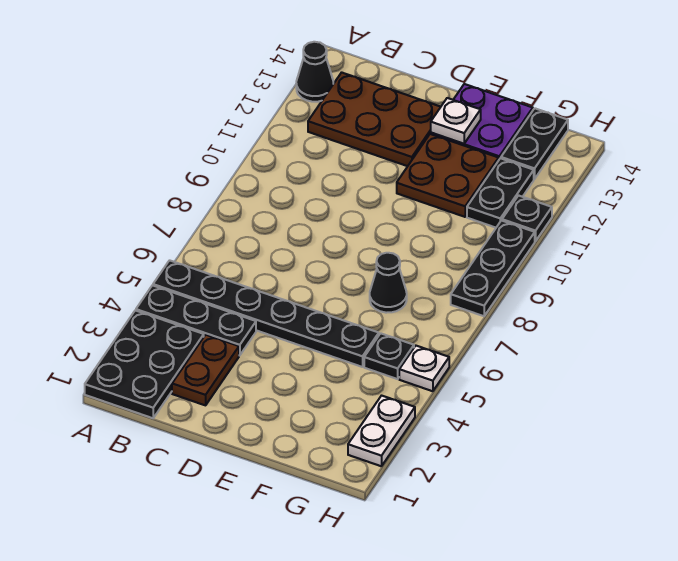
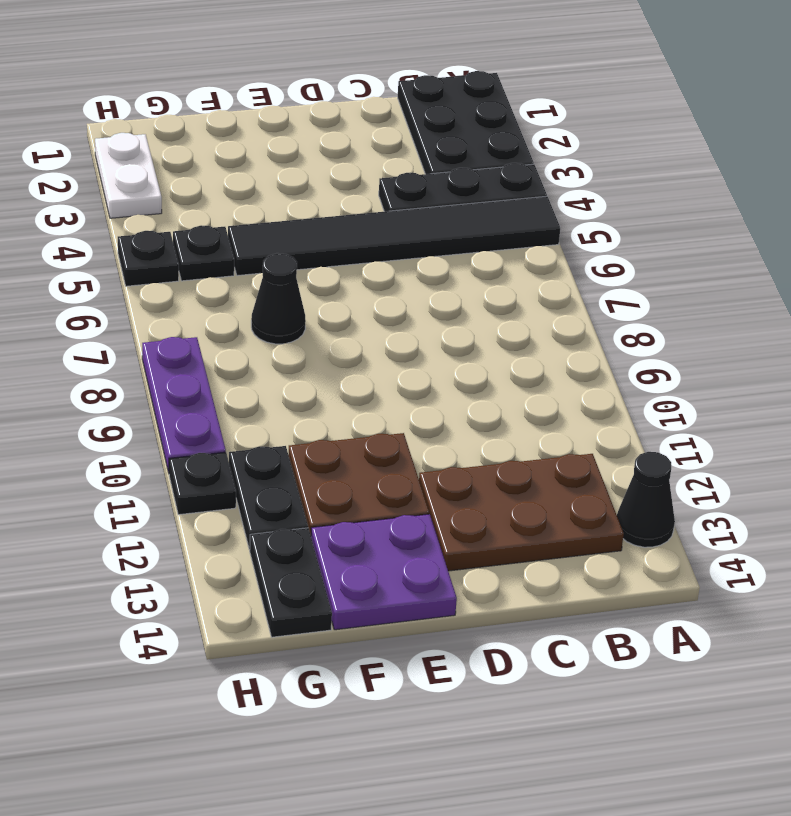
black plate A5:F5 level 1 -> black tile A5:F5 level 1
brown plate C2:C3 level 1 -> none
white plate E13 level 2 -> none
white plate H5 level 1 -> black plate H5 level 1
black plate H8:H10 level 1 -> purple plate H8:H10 level 1

